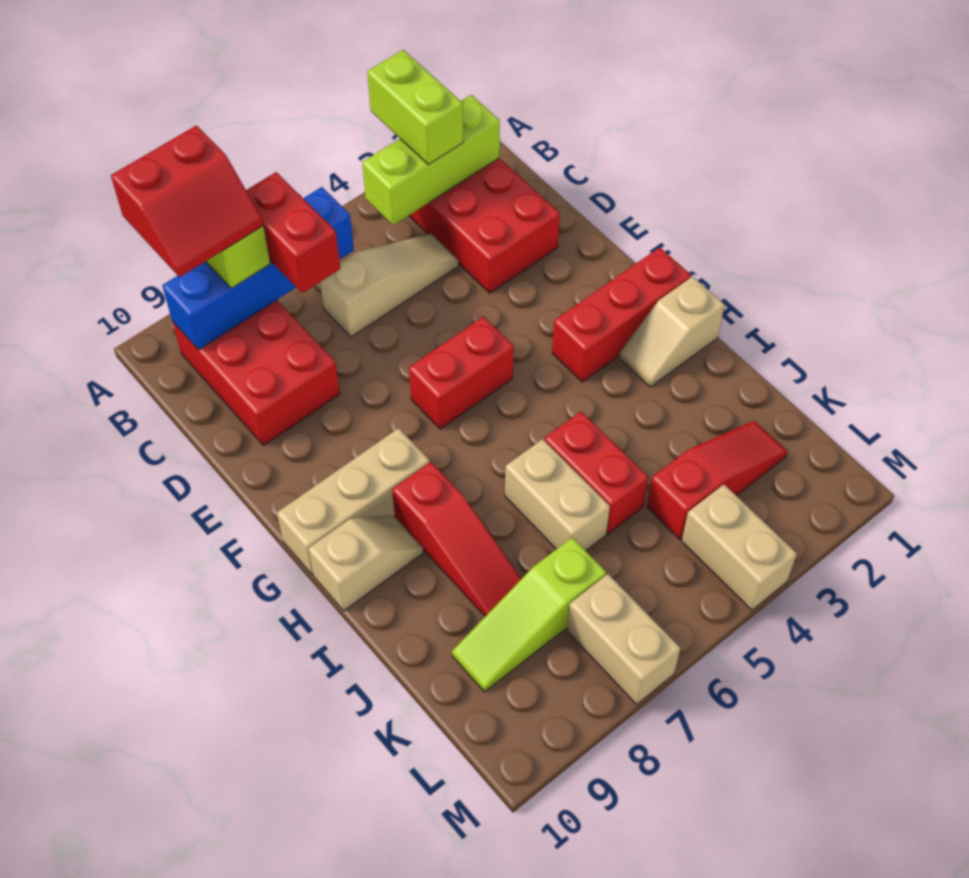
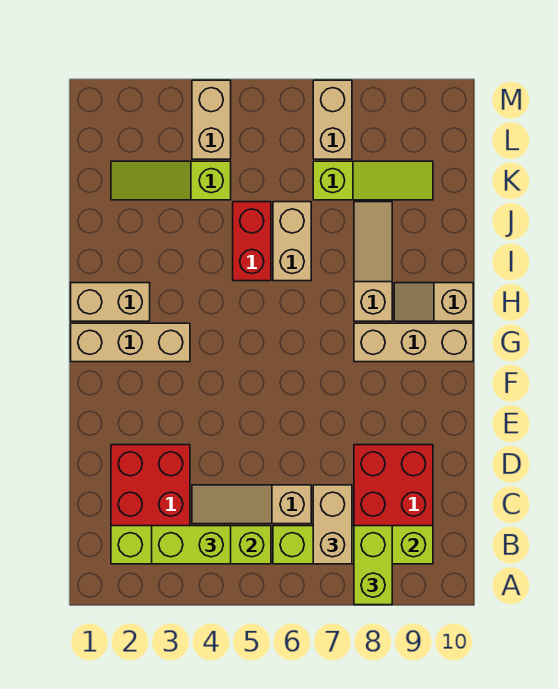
lime brick A3:B3 level 3 -> lime brick B3:B4 level 3
red slope A8:B9 level 4 top A -> none
lime brick B2:B4 level 2 -> lime brick B2:B5 level 2
blue brick B6:B9 level 2 -> lime brick B6:B9 level 2
red brick B7:C7 level 3 -> tan brick B7:C7 level 3
red brick F5:F6 level 1 -> none
red brick G1:G3 level 1 -> tan brick G1:G3 level 1
tan slope H1:H2 level 1 top 1 -> tan brick H1:H2 level 1
red slope H8:J8 level 1 top H -> tan slope H8:J8 level 1 top H
red slope K2:K4 level 1 top 4 -> lime slope K2:K4 level 1 top 4

